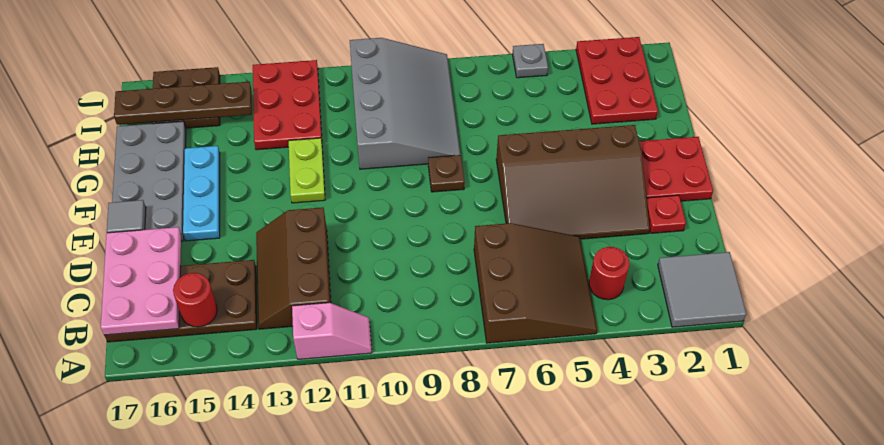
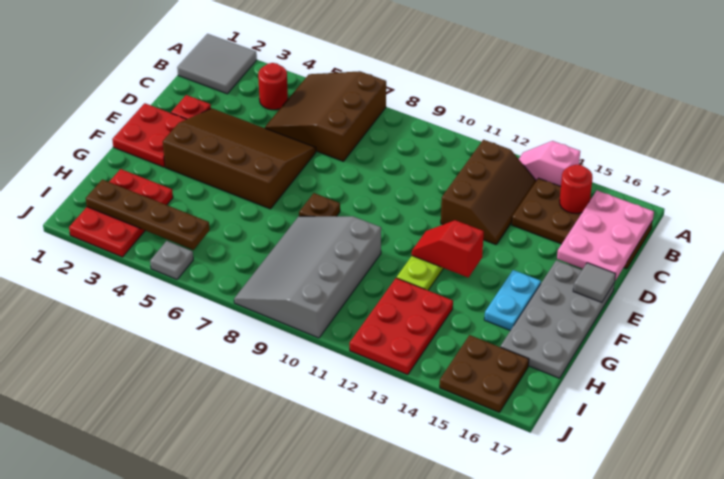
pink slope A11:A12 level 1 top 12 -> pink slope A13:A14 level 1 top 14
cyan plate E15:G15 level 1 -> cyan plate F15:G15 level 1
none -> red slope F12:F13 level 2 top 13
brown plate I14:I17 level 2 -> brown plate I2:I5 level 2

